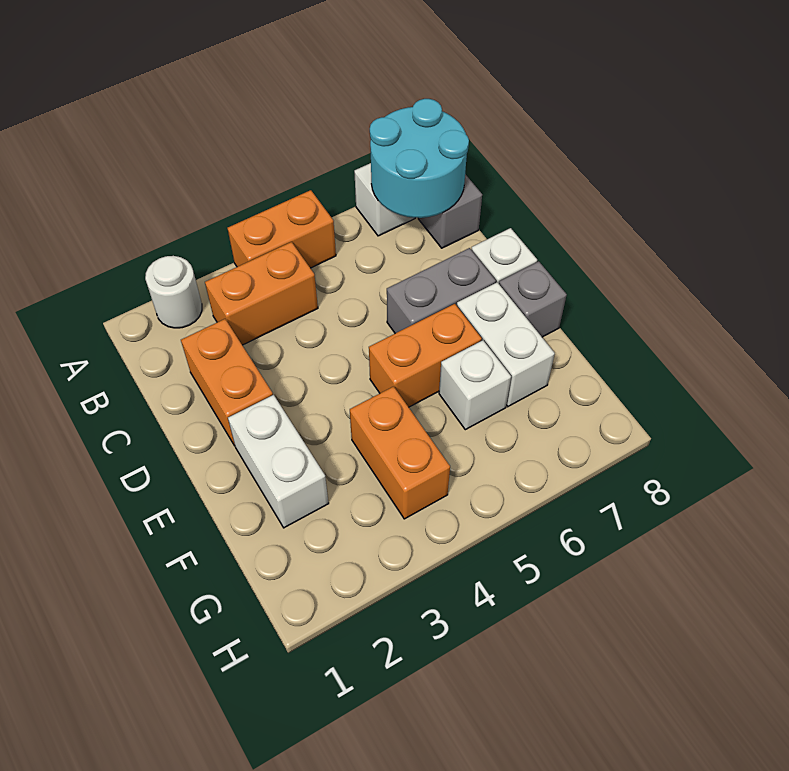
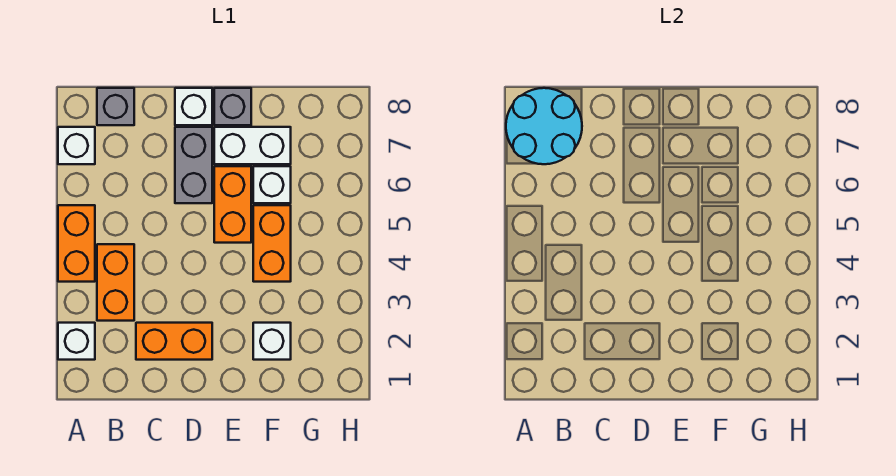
white round brick A2 level 1 -> white brick A2 level 1
white brick E2:F2 level 1 -> white brick F2 level 1
orange brick F4:G4 level 1 -> orange brick F4:F5 level 1

